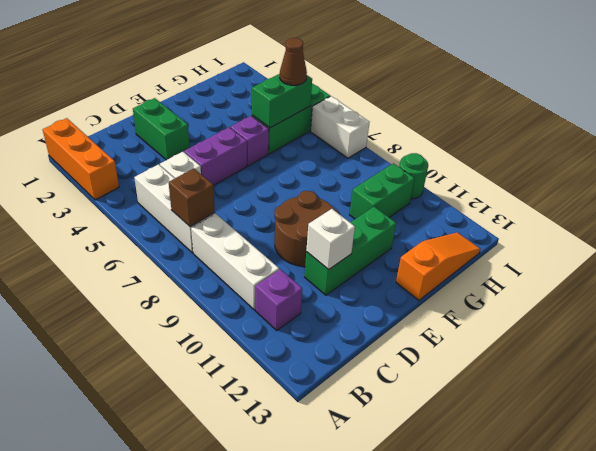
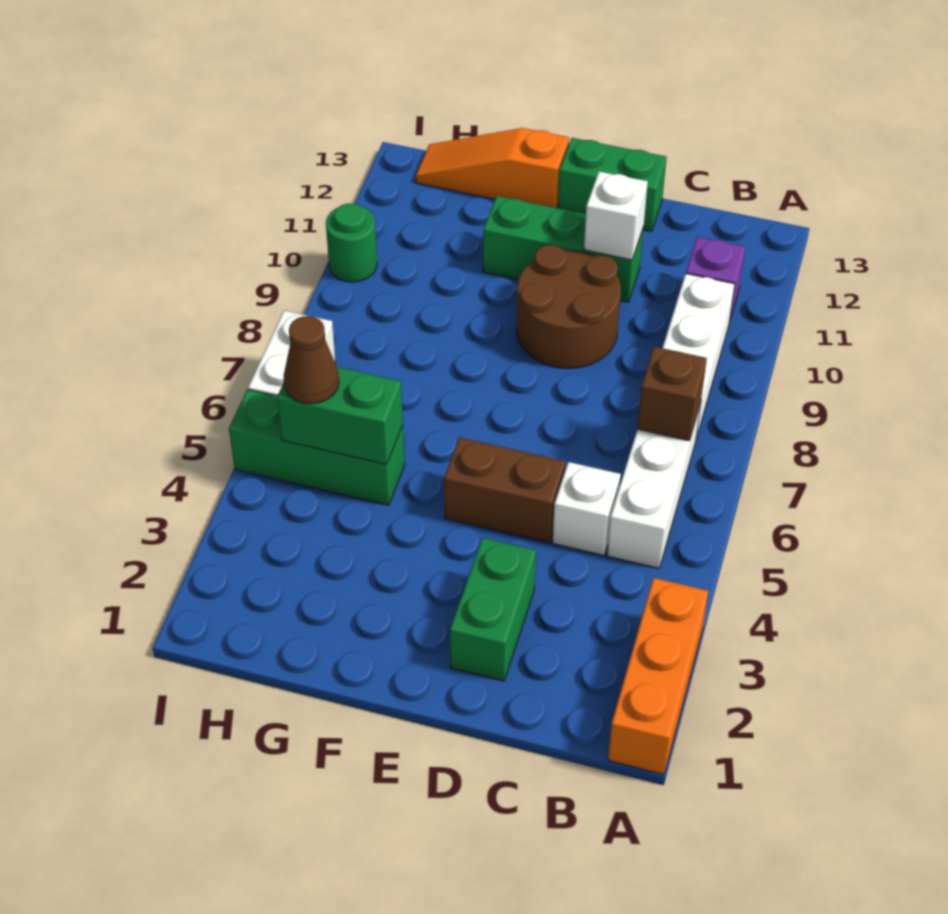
purple brick D5:E5 level 1 -> brown brick D5:E5 level 1
purple brick F5 level 1 -> none
green brick G10:H10 level 1 -> green brick D13:E13 level 1

